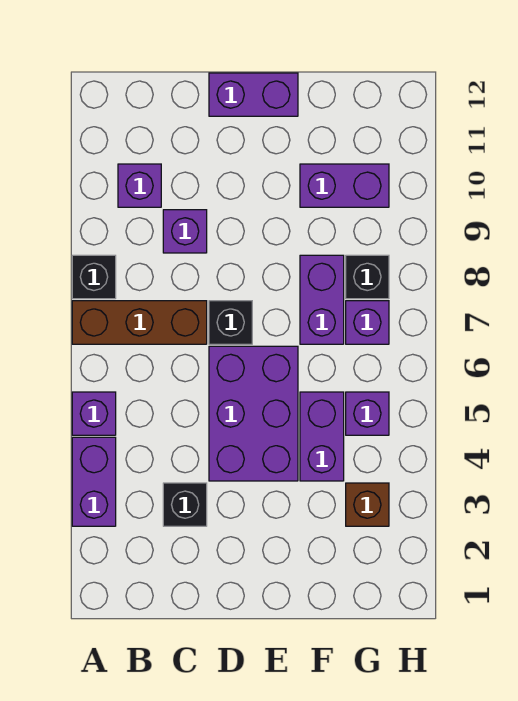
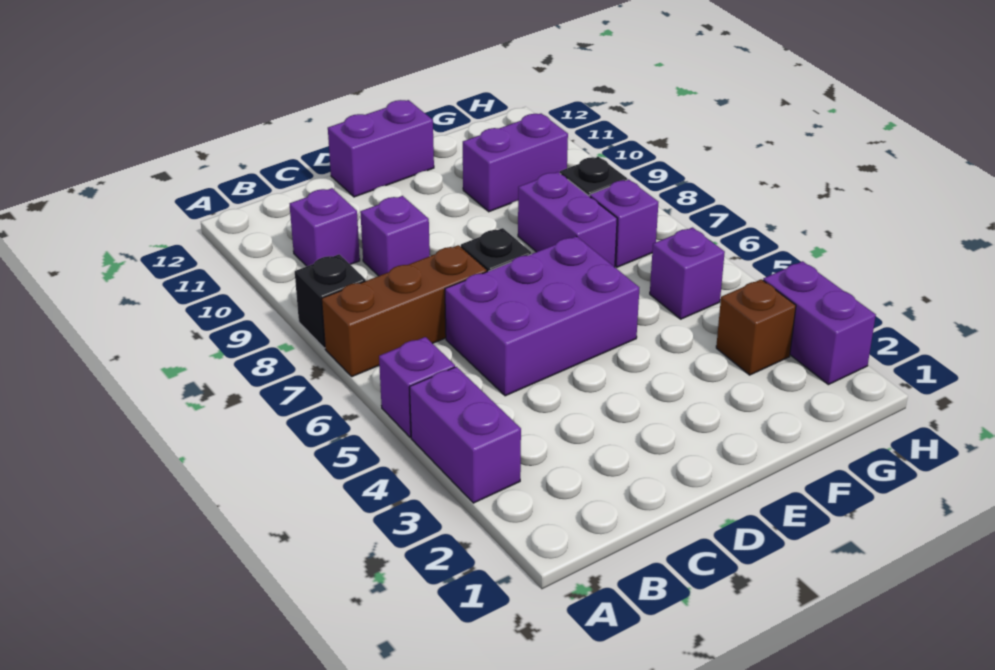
black brick C3 level 1 -> none
purple brick D4:E6 level 1 -> purple brick C5:E6 level 1
purple brick F4:F5 level 1 -> purple brick H2:H3 level 1

